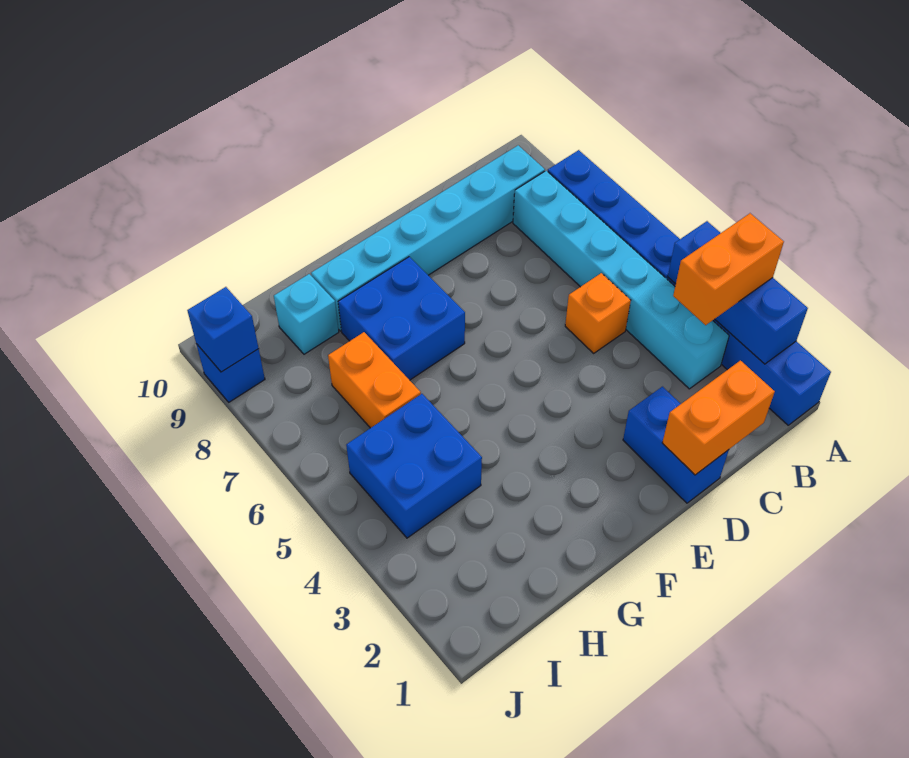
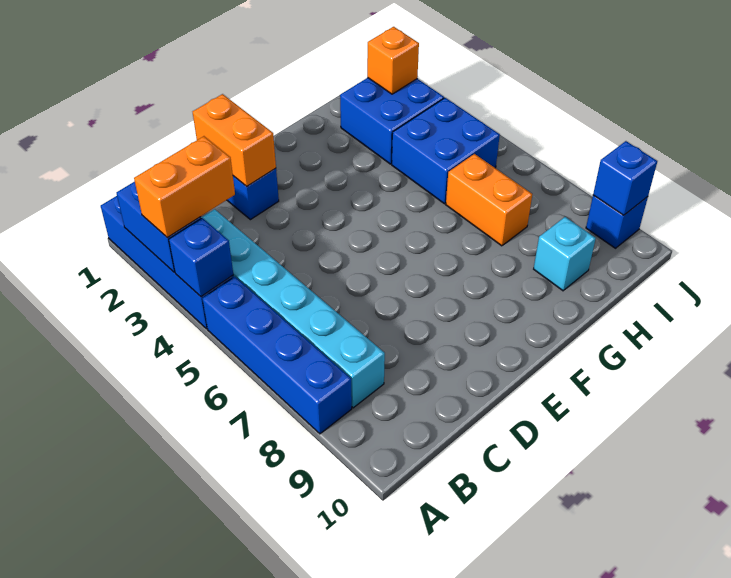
cyan brick B9:G9 level 1 -> none
orange brick C1:D1 level 2 -> orange brick D1:D2 level 2
orange brick C5 level 1 -> orange brick I2 level 2
blue brick F7:G8 level 1 -> blue brick H2:I3 level 1

